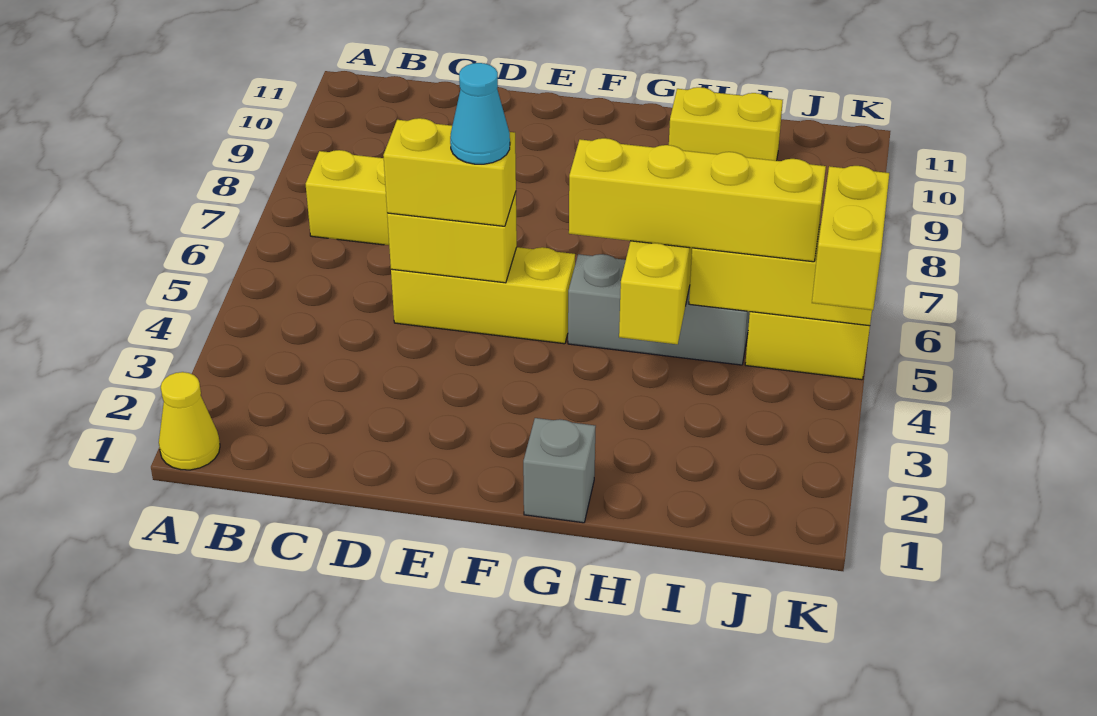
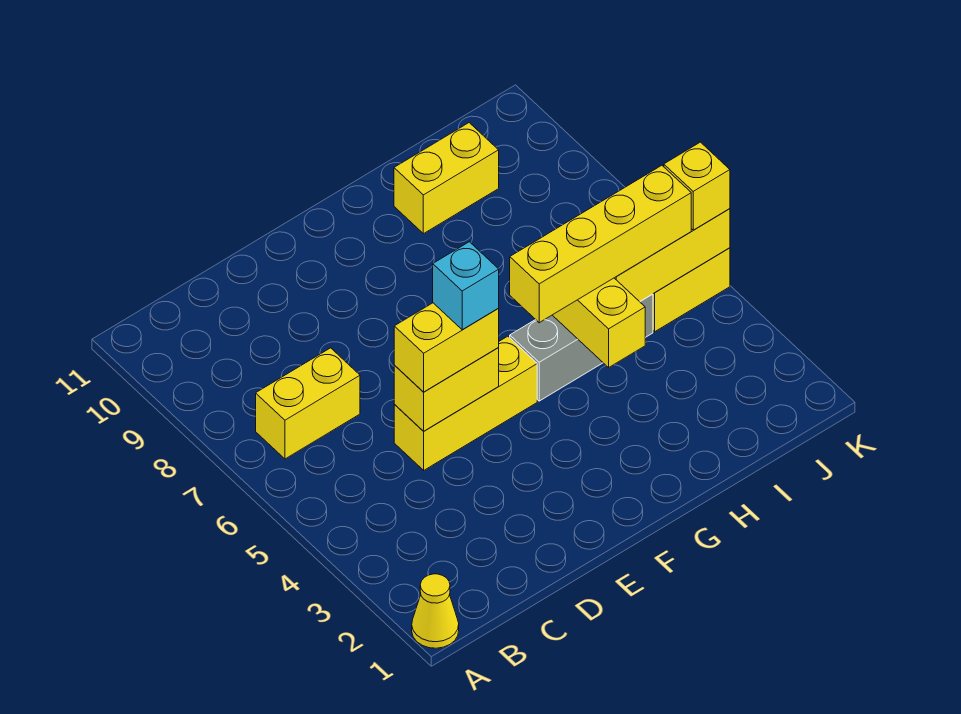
cyan cone E5 level 4 -> cyan brick E5 level 4
grey brick G1 level 1 -> none
yellow brick K4:K5 level 3 -> yellow brick K5 level 3

